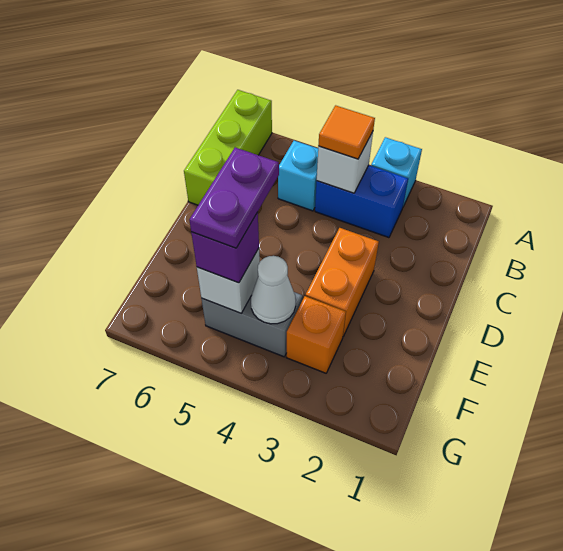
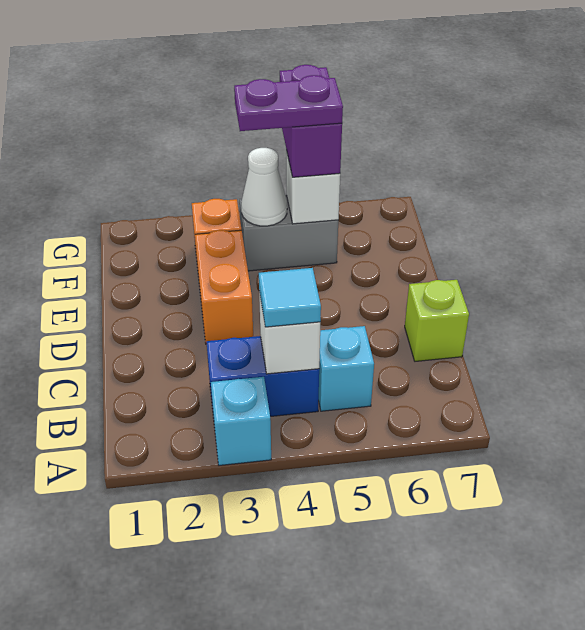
lime brick A7:C7 level 1 -> lime brick C7 level 1
orange tile B4 level 3 -> cyan tile B4 level 3
purple plate E5:F5 level 4 -> purple plate F4:F5 level 4
purple brick F5 level 3 -> purple brick F5:G5 level 3

